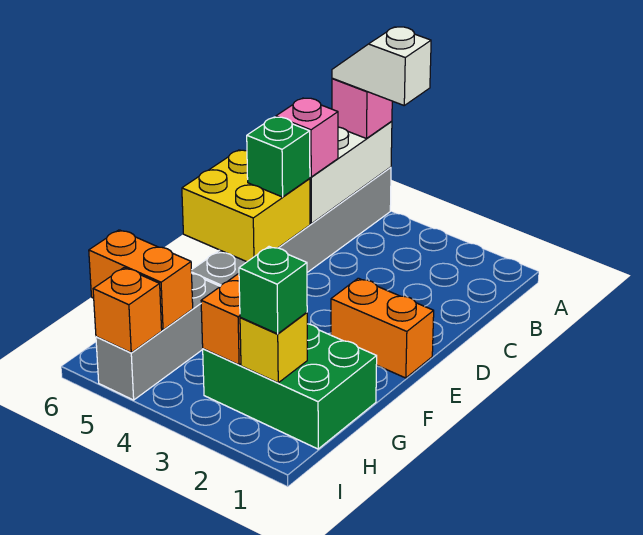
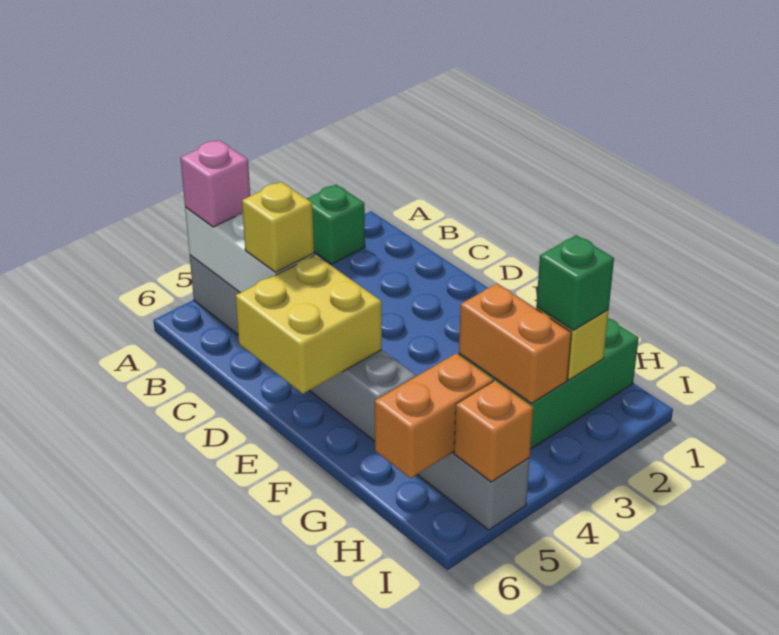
white slope A4:A5 level 4 top 4 -> none
pink brick C5 level 3 -> yellow brick C5 level 3
green brick D5 level 3 -> green brick A2 level 1
orange brick E1:E2 level 1 -> none

